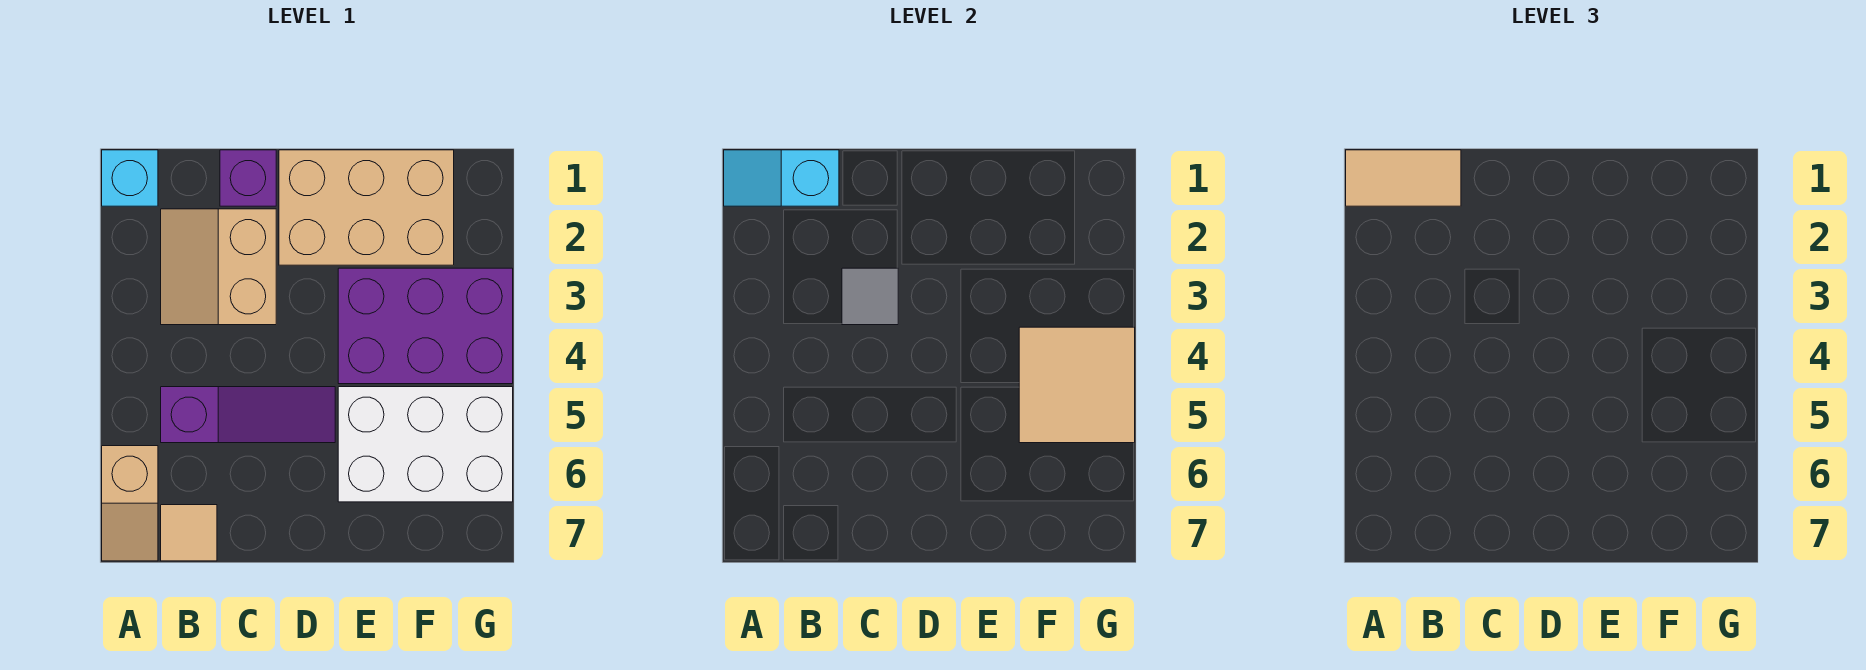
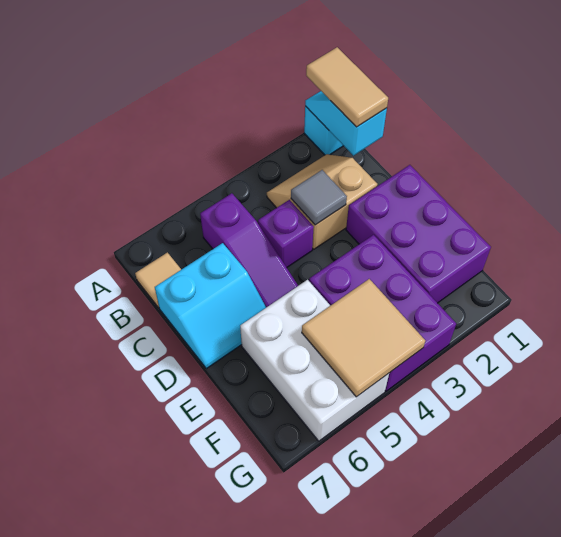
tan slope A6:A7 level 1 top 6 -> none
purple brick C1 level 1 -> purple brick C4 level 1
none -> cyan slope C6:D7 level 1 top C
tan brick D1:F2 level 1 -> purple brick D1:F2 level 1

